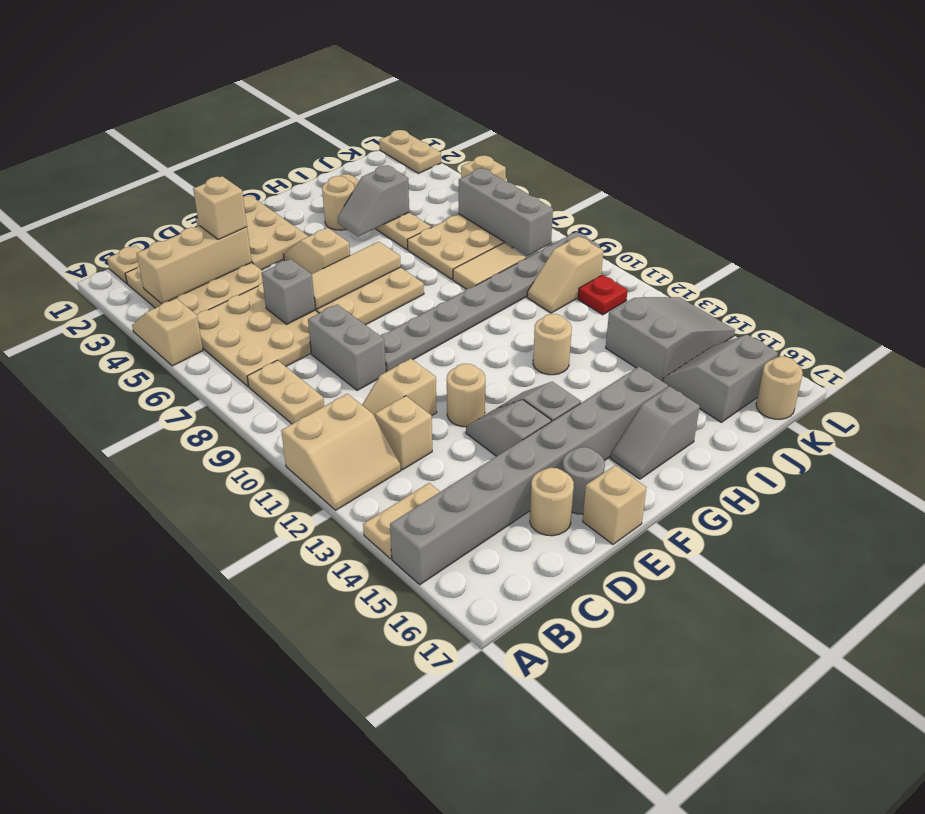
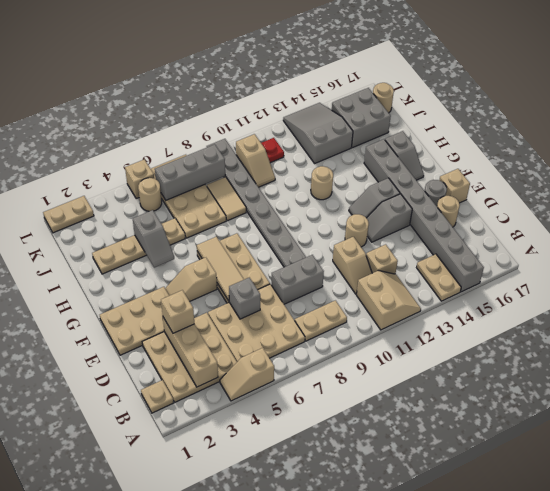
tan round brick H3 level 1 -> tan round brick K5 level 1
grey slope J15:K16 level 1 top 16 -> grey brick J15:K16 level 1

